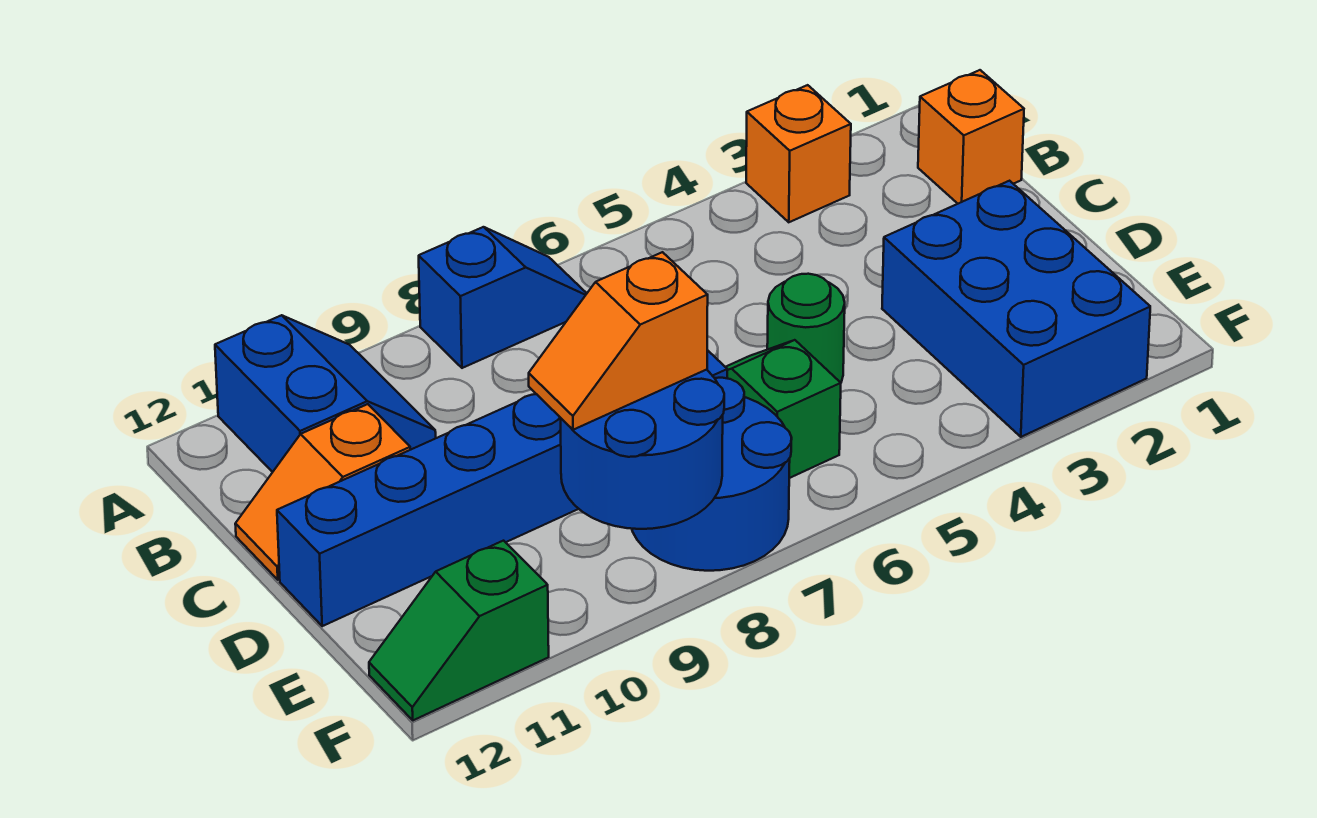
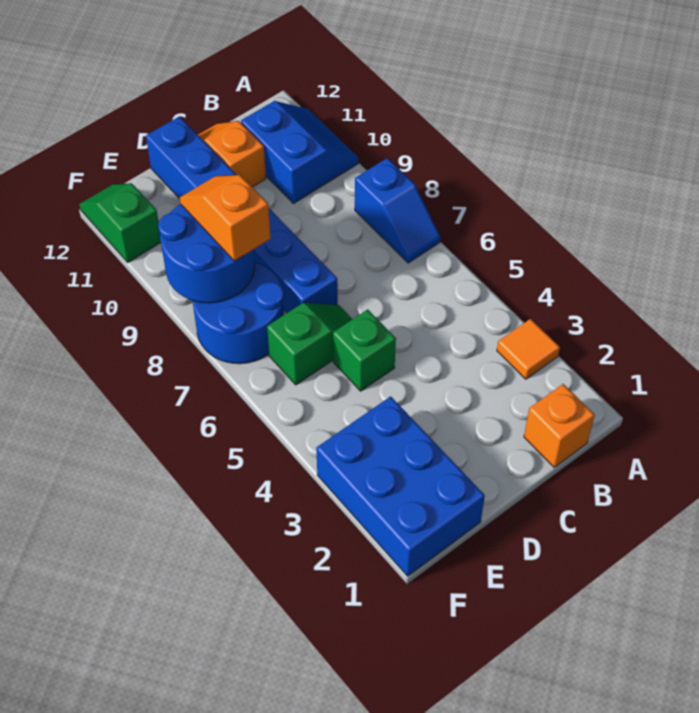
orange brick A3 level 1 -> orange tile A3 level 1
blue slope A10:B11 level 1 top 11 -> blue slope A10:B11 level 1 top B
blue brick D2:F3 level 1 -> blue brick E1:F3 level 1
green round brick D5 level 1 -> green brick D5 level 1

